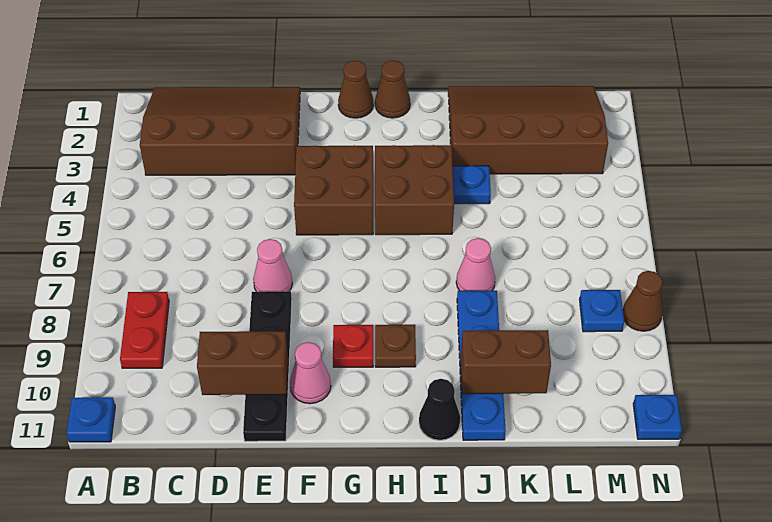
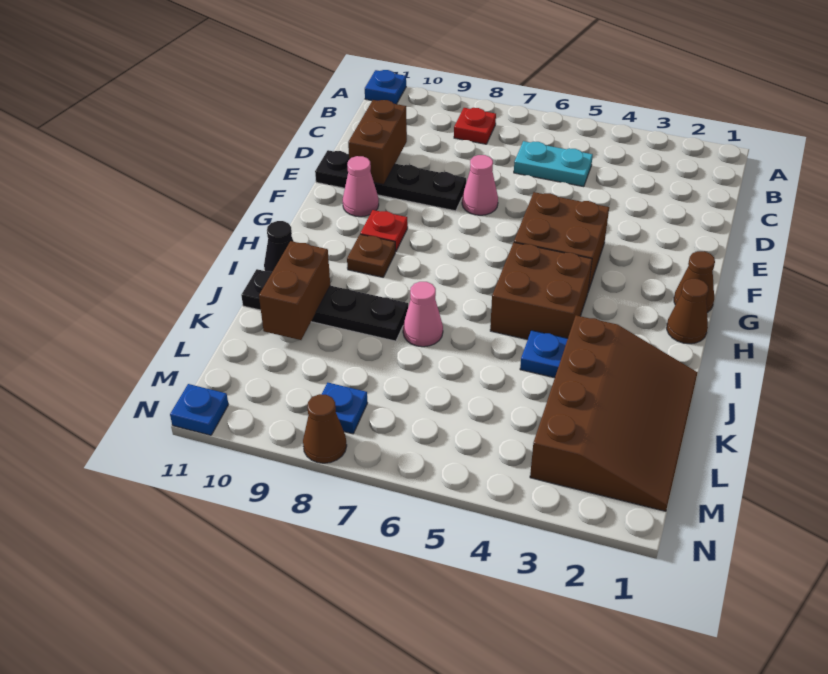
brown slope B1:E3 level 1 top 3 -> none
red plate B8:B9 level 1 -> red plate B8 level 1
none -> cyan plate C5:C6 level 1
blue plate J8:J11 level 1 -> black plate J8:J11 level 1

